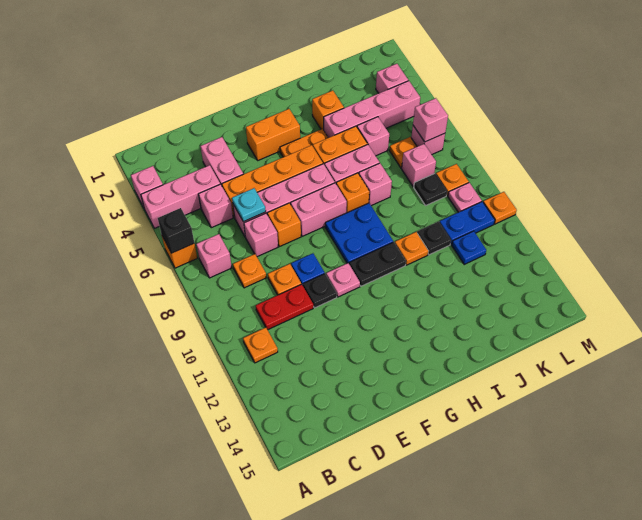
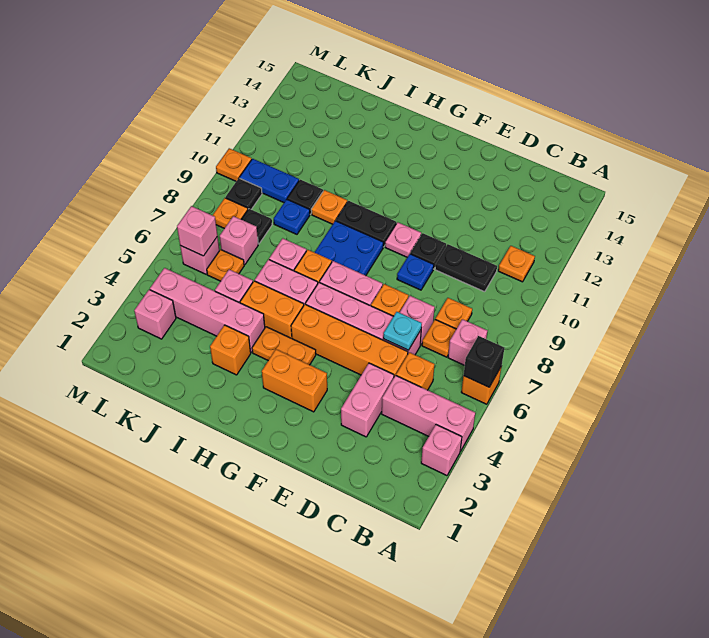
pink brick C5 level 1 -> orange brick C5 level 1
red plate C10:D10 level 1 -> black plate C10:D10 level 1
orange plate D9 level 1 -> orange plate C7 level 1
blue plate K11 level 1 -> blue plate J9 level 1
pink plate L9 level 1 -> black plate L9 level 1

